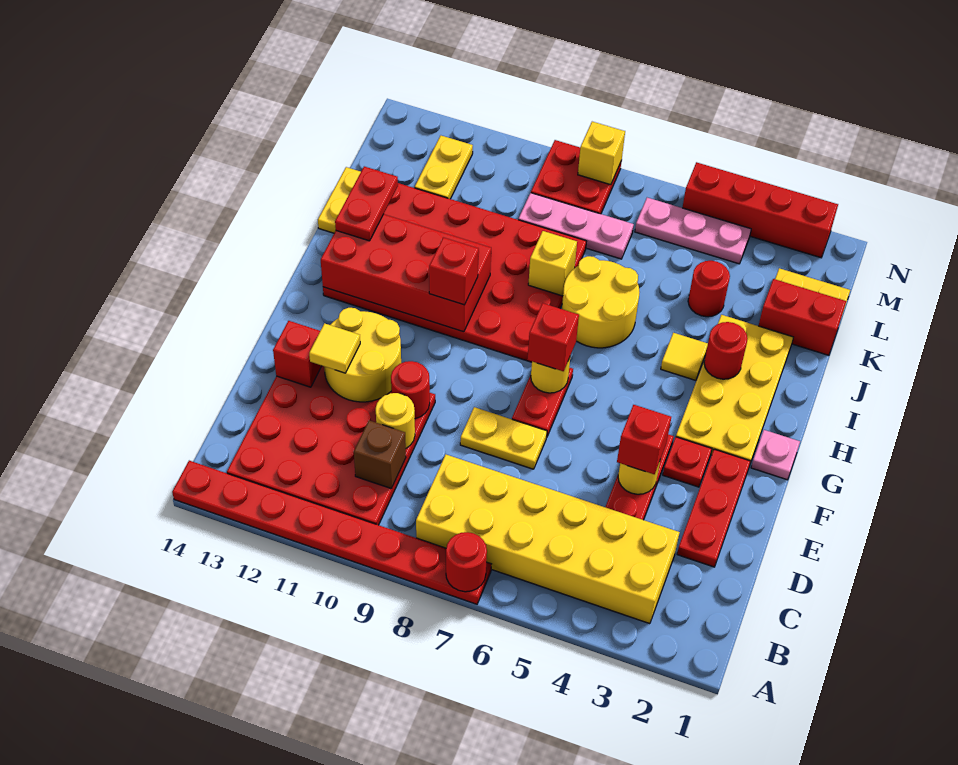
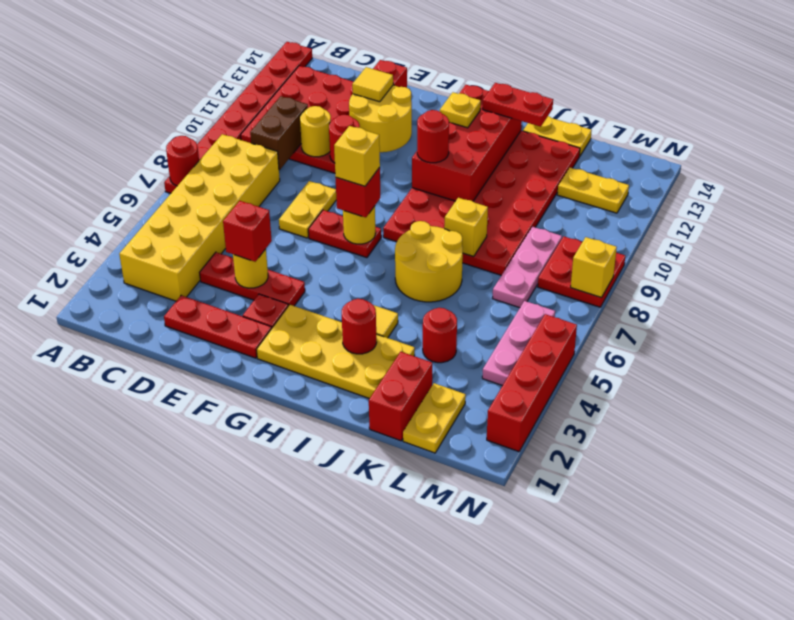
brown brick C10 level 2 -> brown brick C9:C10 level 2
pink plate G1 level 1 -> none
none -> yellow brick G7 level 4
red brick H10 level 3 -> red round brick H10 level 3
none -> yellow plate H12 level 3

